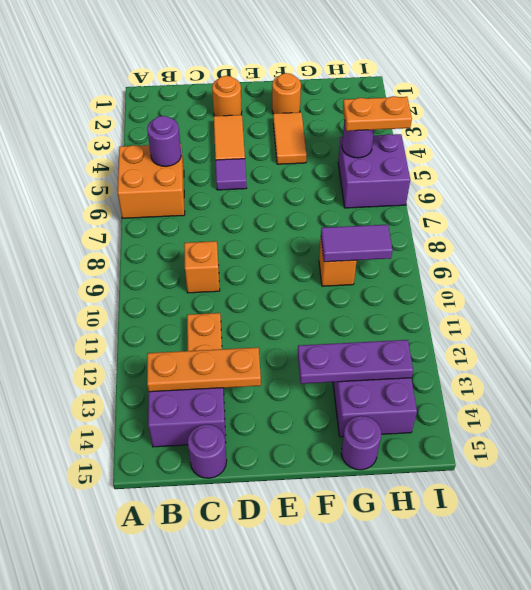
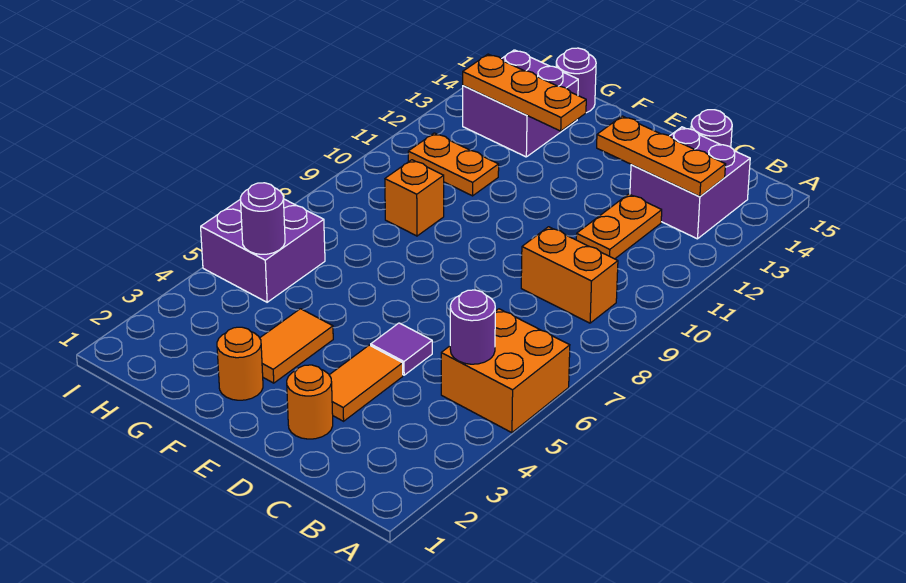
orange brick C9 level 1 -> orange brick B9:C9 level 1
purple plate F13:H13 level 2 -> orange plate F13:H13 level 2
purple tile G9:H9 level 2 -> none
orange plate H5:I5 level 3 -> orange plate G11:H11 level 1

